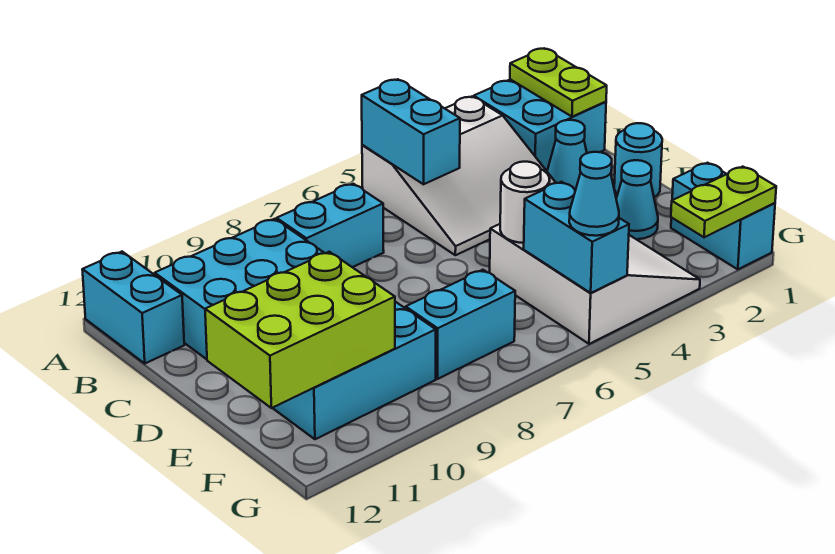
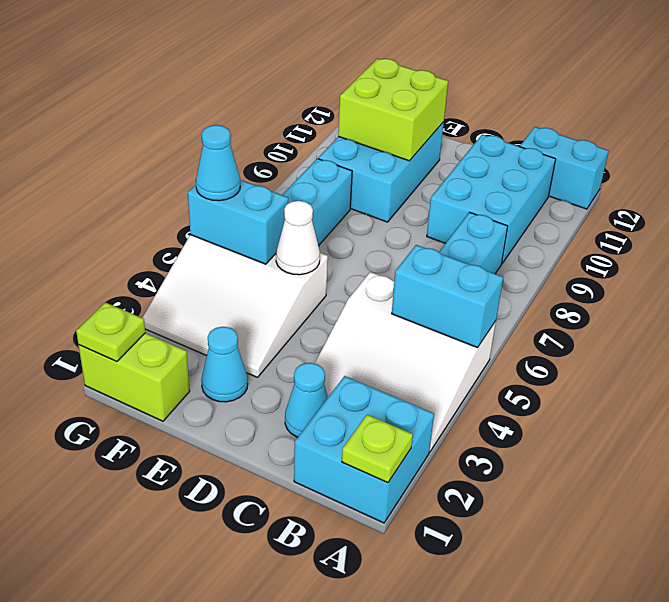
lime plate A1:B1 level 2 -> lime plate A1 level 2
white slope A3:C5 level 1 top A -> white slope A3:C5 level 1 top 5
cyan round brick D1 level 1 -> none
white round brick E5 level 2 -> white cone E5 level 2
lime brick E10:F12 level 2 -> lime brick E10:F11 level 2
cyan brick F1:G1 level 1 -> lime brick F1:G1 level 1
lime plate G1:G2 level 2 -> lime plate G1 level 2

